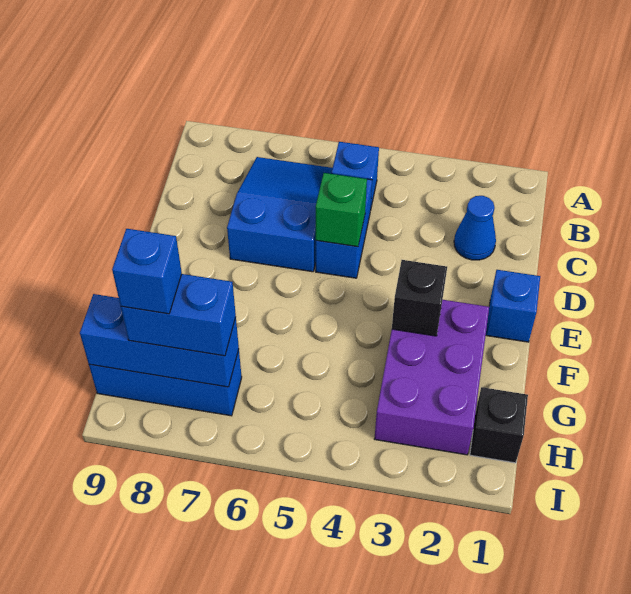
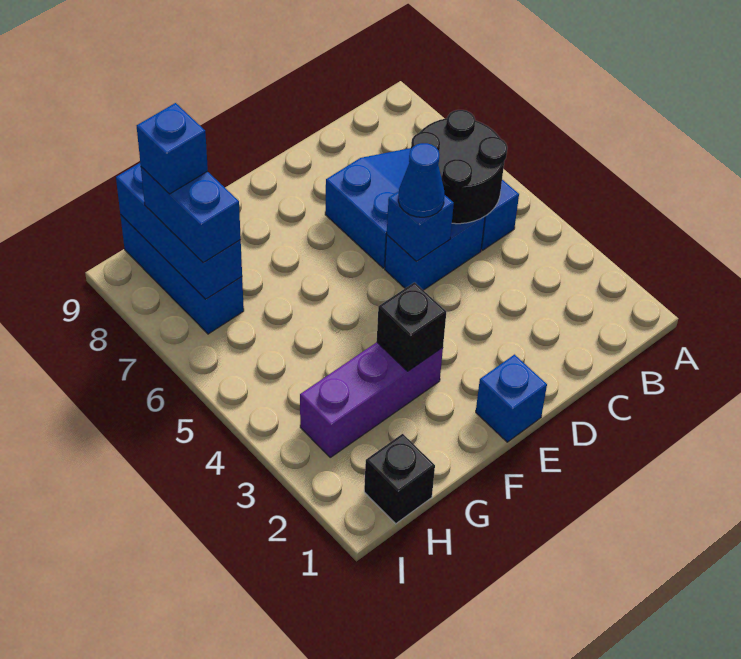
none -> black round brick B5:C6 level 2
blue cone C2 level 1 -> blue cone D5 level 3
green brick D5 level 2 -> blue brick D5 level 2
purple brick F2:H3 level 1 -> purple brick F3:H3 level 1

